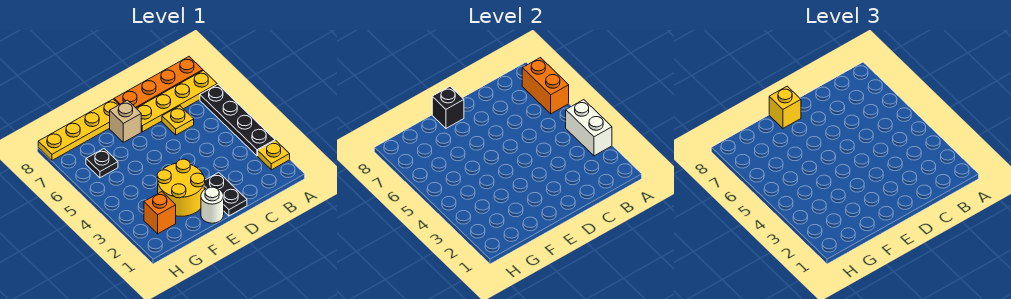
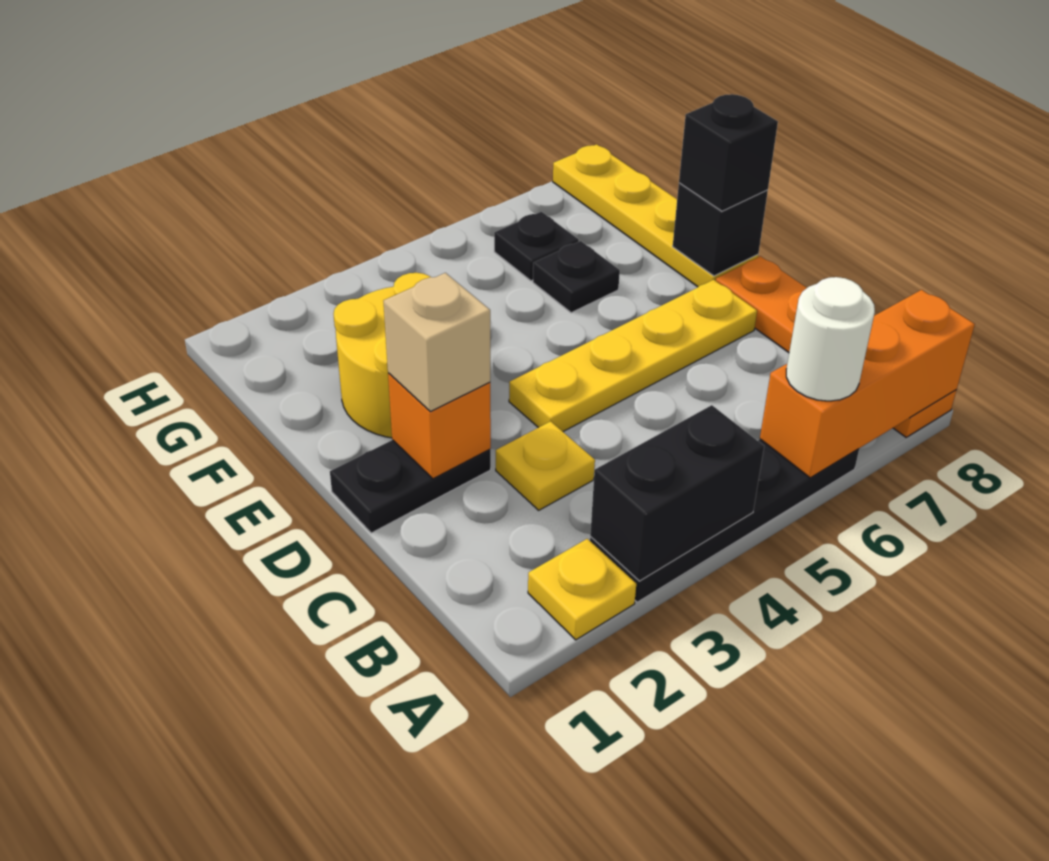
white brick A3:A4 level 2 -> black brick A3:A4 level 2
orange brick A6:A7 level 2 -> orange brick A6:A8 level 2
yellow plate A7:D7 level 1 -> yellow plate D4:D7 level 1
yellow plate C6 level 1 -> yellow plate C3 level 1
white round brick E1 level 1 -> white round brick A6 level 3
tan brick E7 level 1 -> tan brick D2 level 3
yellow brick E8 level 3 -> black brick E8 level 3
none -> black plate F6 level 1
orange brick G2 level 1 -> orange brick D2 level 2

